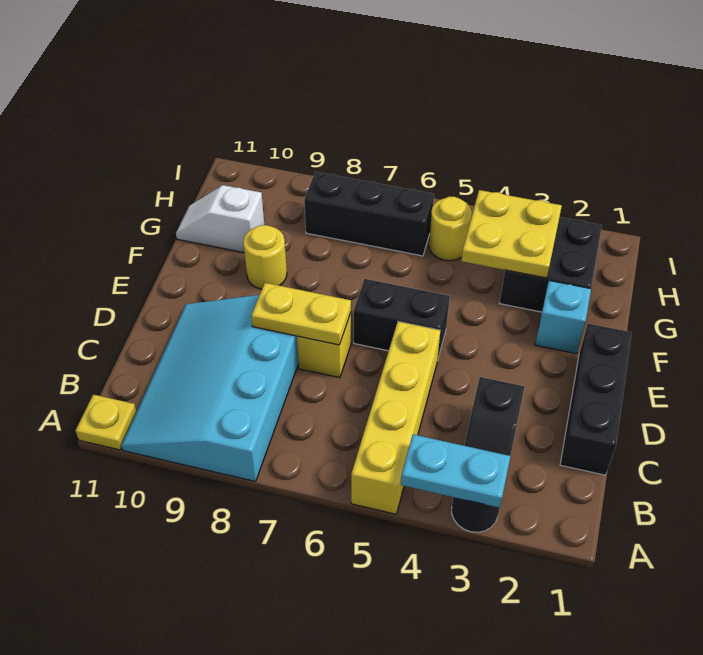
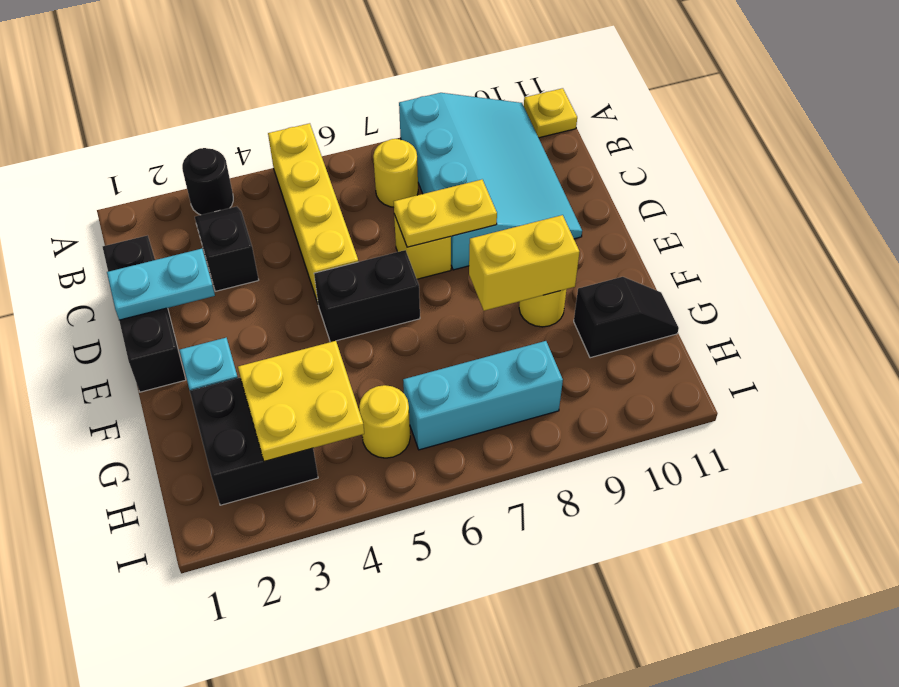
cyan plate A3:A4 level 2 -> cyan plate D1:D2 level 2
none -> yellow round brick B7 level 1
none -> yellow brick F8:F9 level 2
white slope G10:G11 level 1 top 10 -> black slope G10:G11 level 1 top 10
black brick H6:H8 level 1 -> cyan brick H6:H8 level 1

